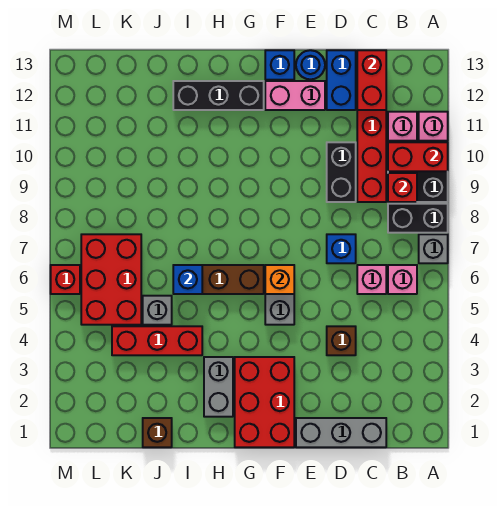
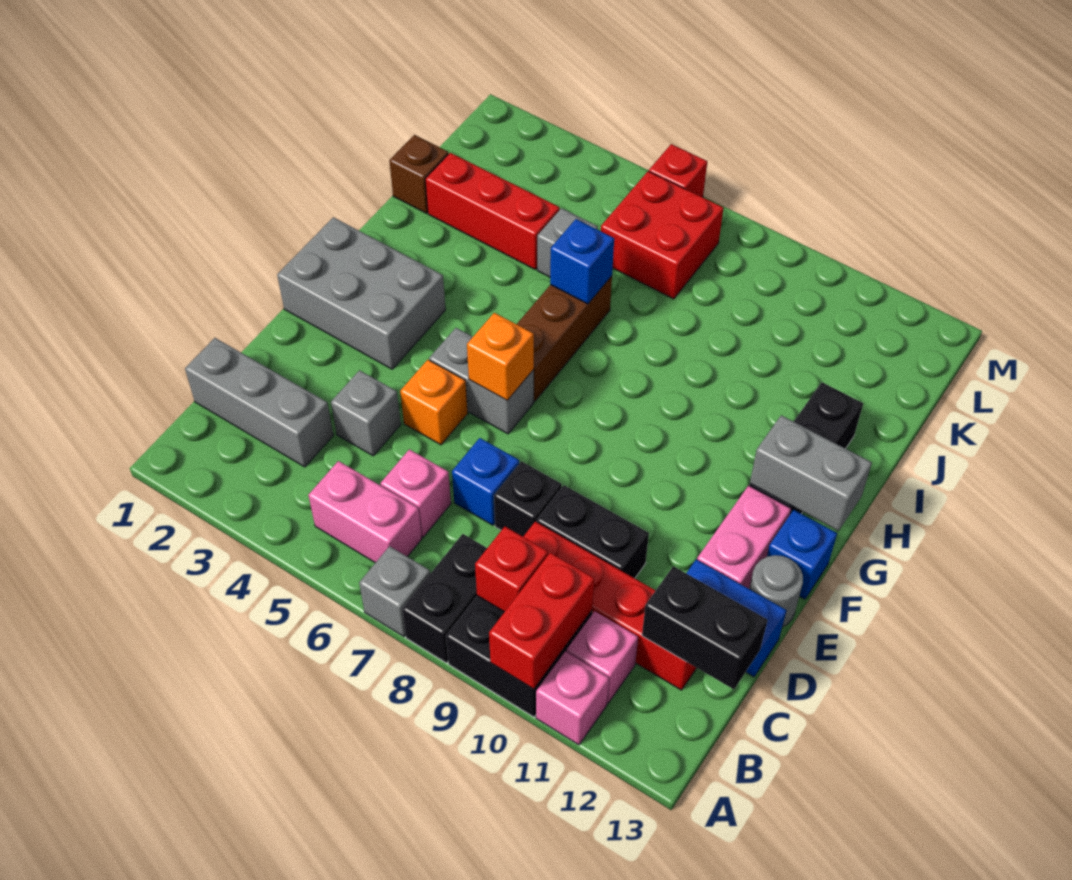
pink brick B6 level 1 -> pink brick B5:B6 level 1
grey brick C1:E1 level 1 -> grey brick C1:C3 level 1
red brick C12:C13 level 2 -> black brick C12:C13 level 2
brown brick D4 level 1 -> grey brick D4 level 1
none -> black brick D8 level 1
none -> orange brick E5 level 1
blue round brick E13 level 1 -> grey round brick E13 level 1
red brick F1:G3 level 1 -> grey brick F1:G3 level 1
grey brick H2:H3 level 1 -> grey brick G12:G13 level 2
red brick I4:K4 level 1 -> red brick J2:J4 level 1
red brick K5:L7 level 1 -> red brick K6:L7 level 1

